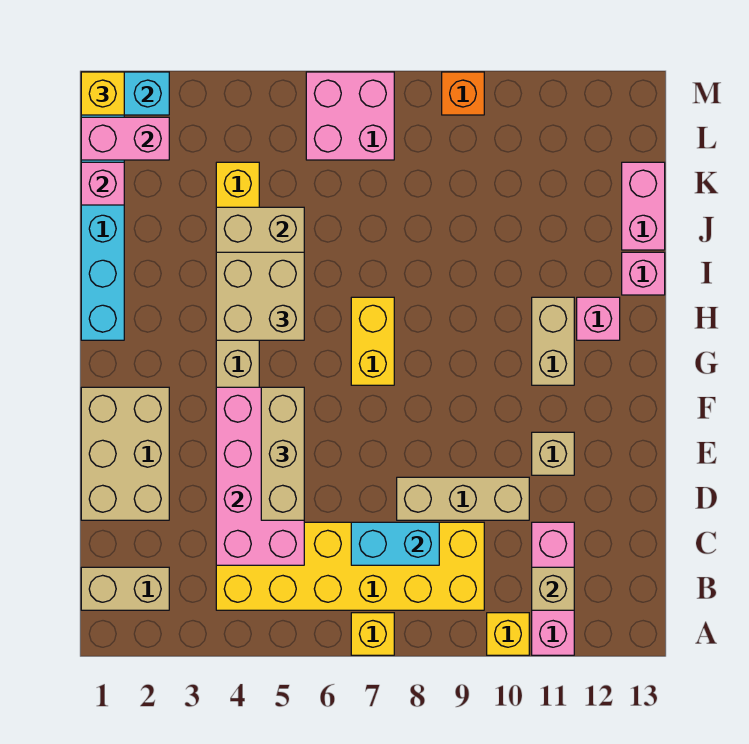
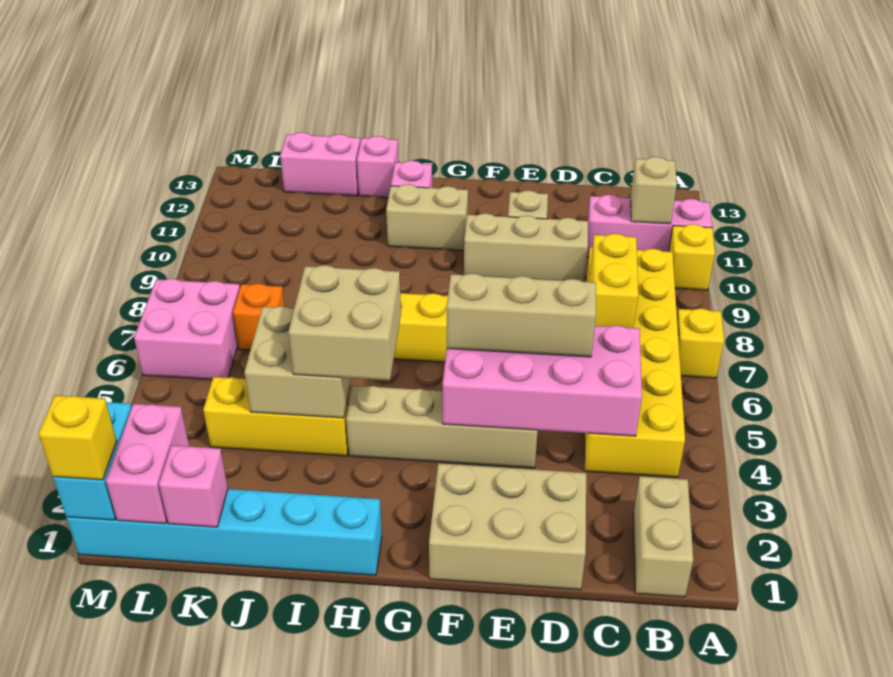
cyan brick C7:C8 level 2 -> yellow brick C7:C8 level 2
tan brick D8:D10 level 1 -> tan brick D10:F10 level 1
orange brick M9 level 1 -> orange brick K7 level 1

